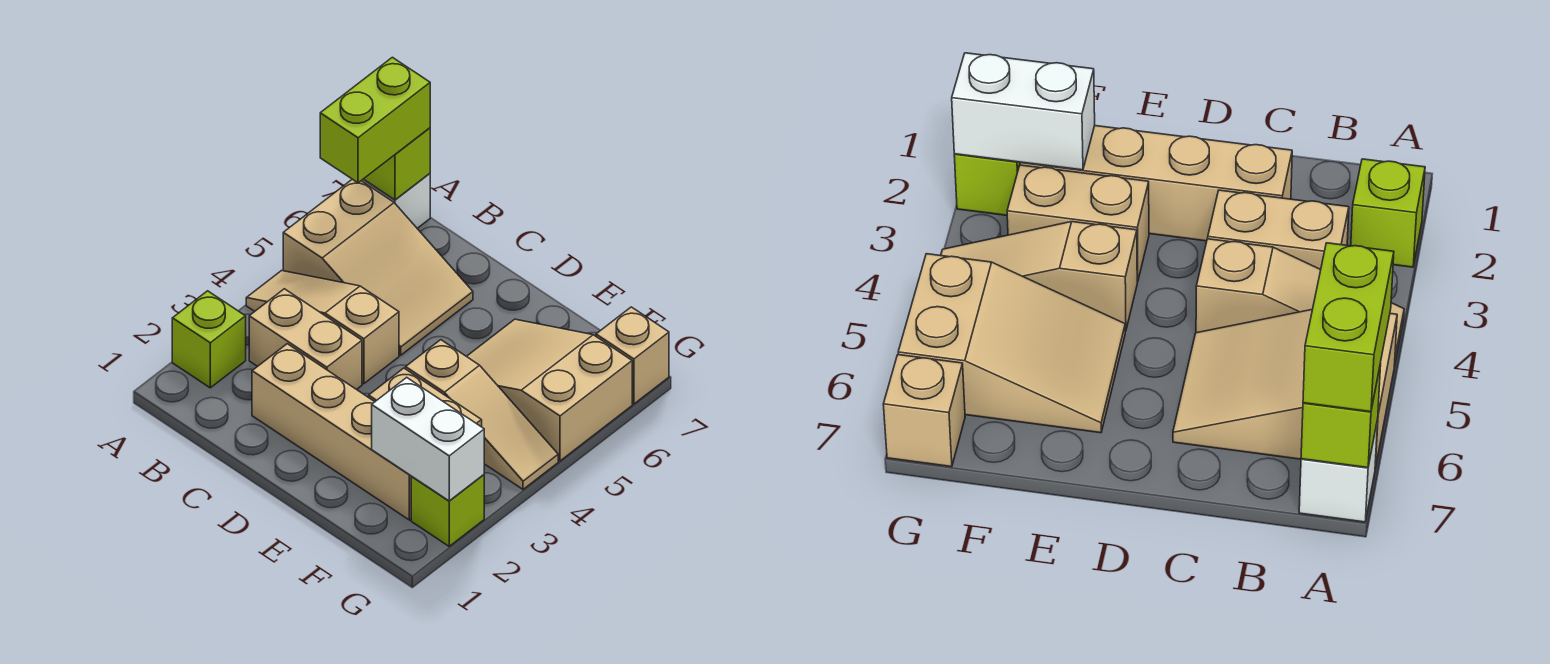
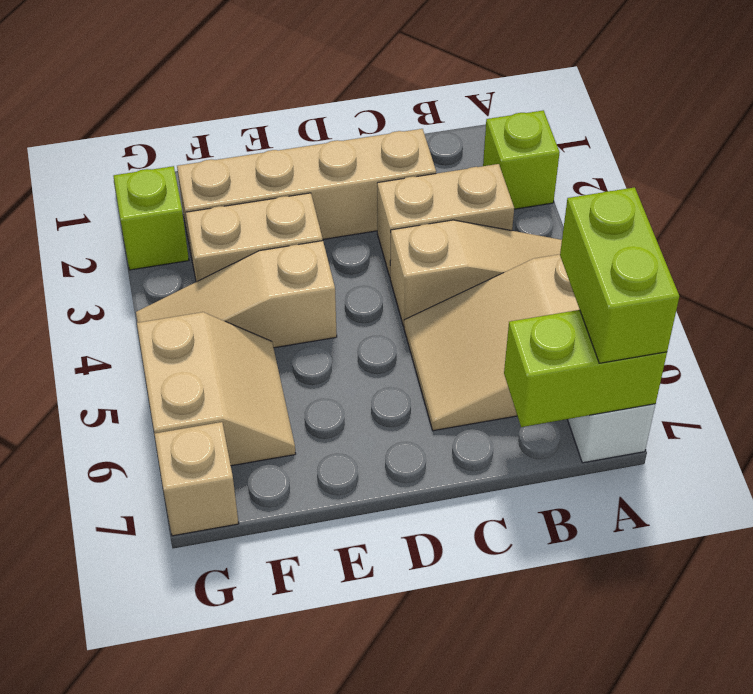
lime brick A7 level 2 -> lime brick A7:B7 level 2
tan slope E5:G6 level 1 top G -> tan slope F5:G6 level 1 top G
white brick F2:G2 level 2 -> none

